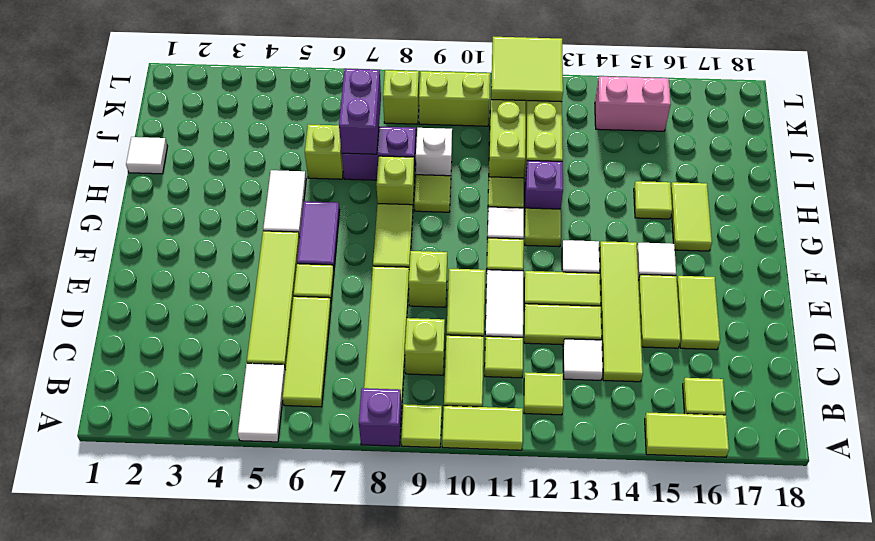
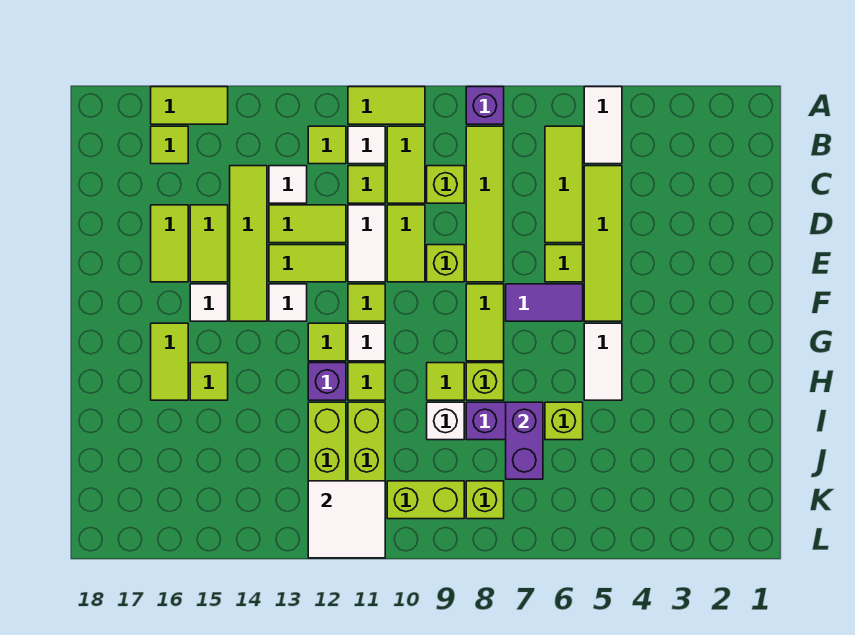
lime tile A9 level 1 -> none
purple tile F6:G6 level 1 -> purple tile F6:F7 level 1
white tile I1 level 1 -> white tile B11 level 1
lime tile K11:L12 level 2 -> white tile K11:L12 level 2
pink brick K14:K15 level 1 -> none

